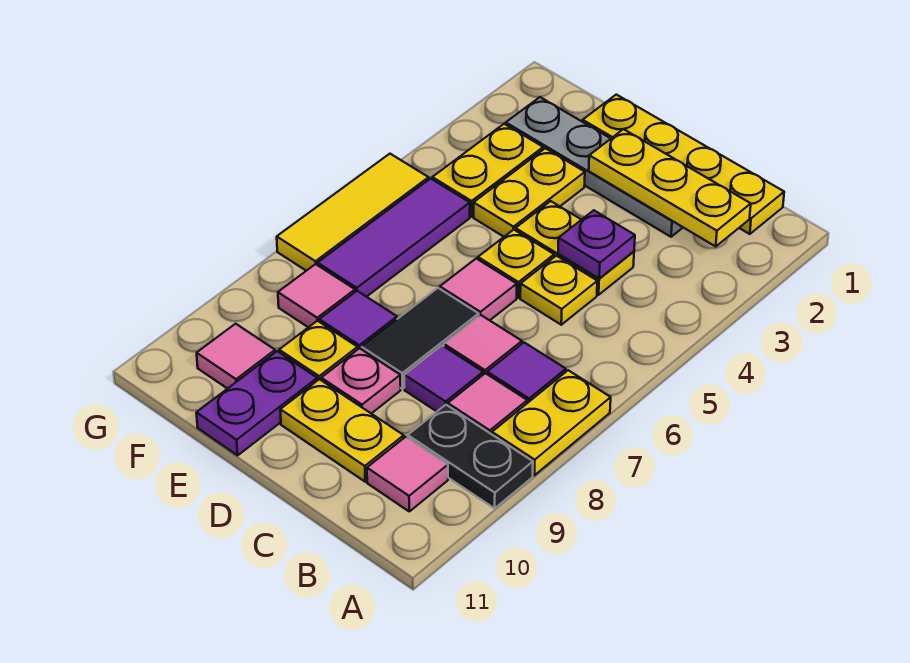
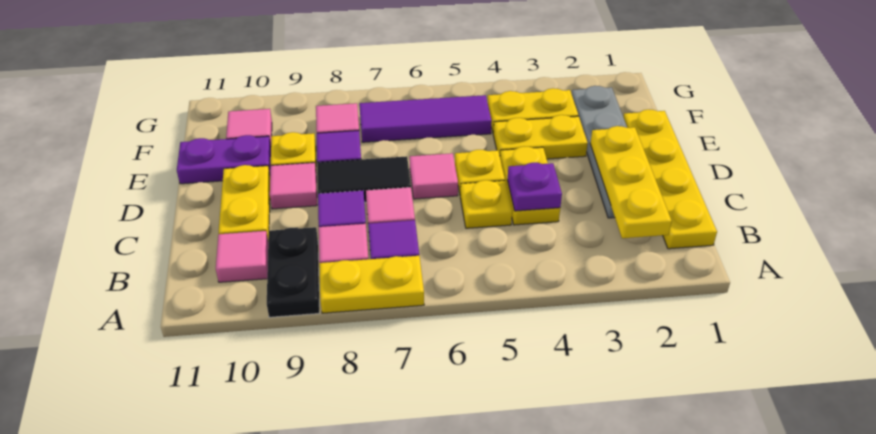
pink plate D9 level 1 -> pink tile D9 level 1
yellow tile G5:G7 level 1 -> none

